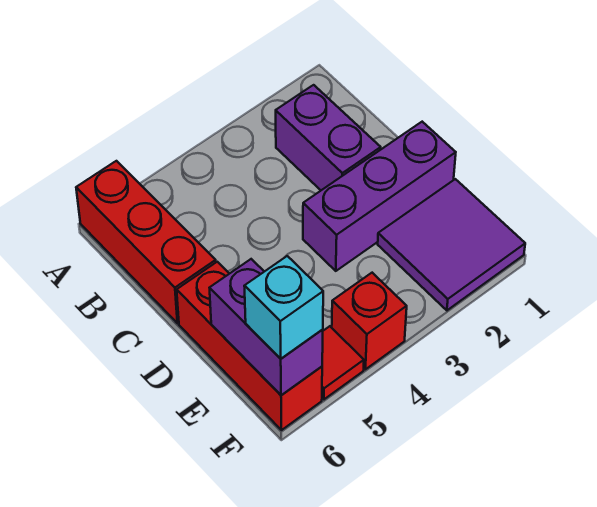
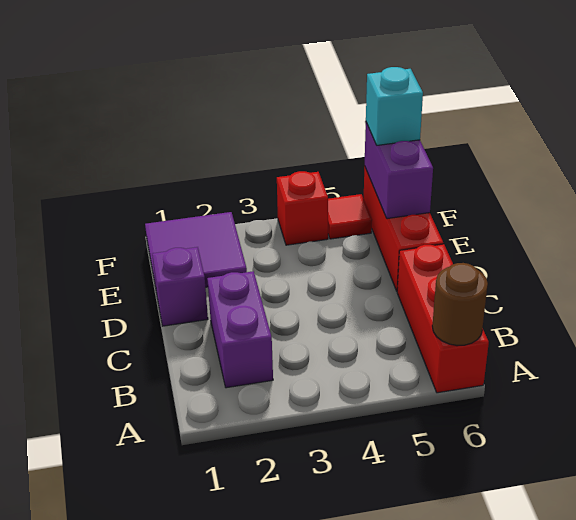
none -> brown round brick A6 level 2
purple brick D1:D3 level 1 -> purple brick D1 level 1

